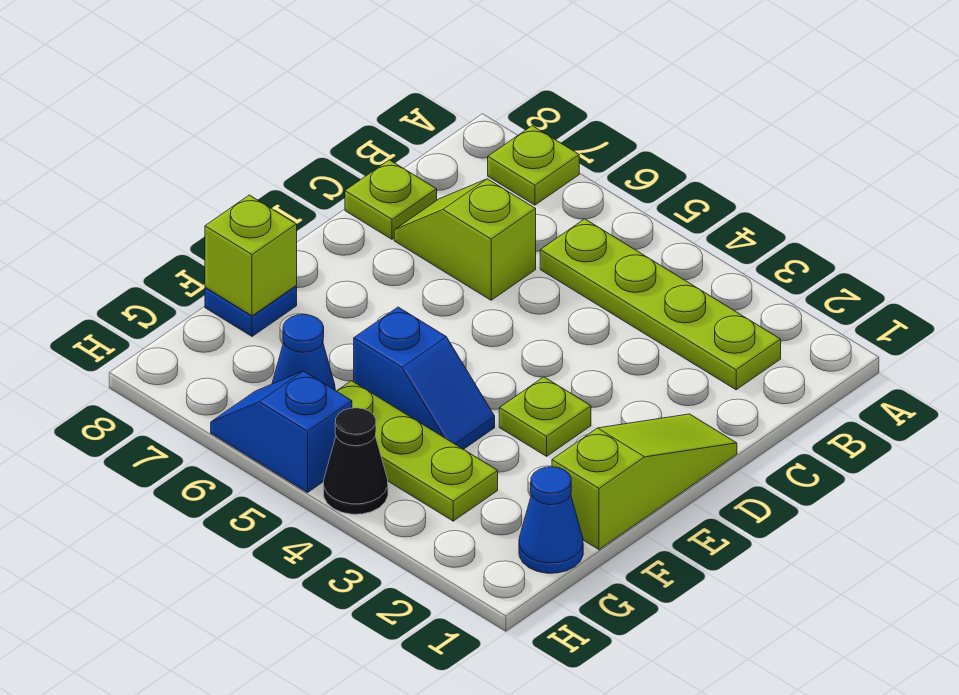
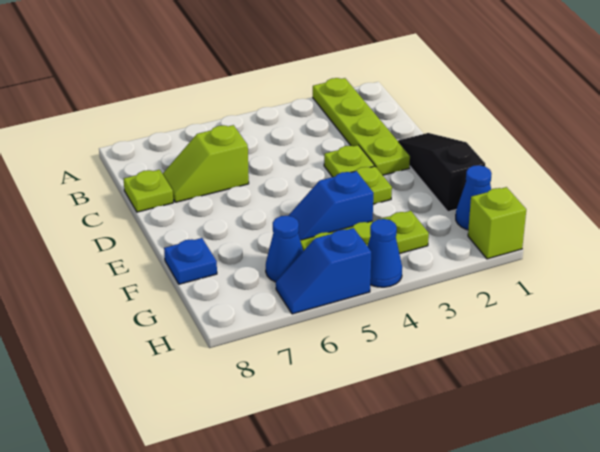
lime plate A7 level 1 -> lime plate D3 level 1
lime plate B2:B5 level 1 -> lime plate A2:D2 level 1
lime slope D1:F1 level 1 top F -> black slope D1:F1 level 1 top F
blue slope F4:F5 level 1 top 5 -> blue slope F4:F5 level 1 top 4
lime brick F8 level 2 -> lime brick H1 level 1
black cone H4 level 1 -> blue cone H4 level 1

